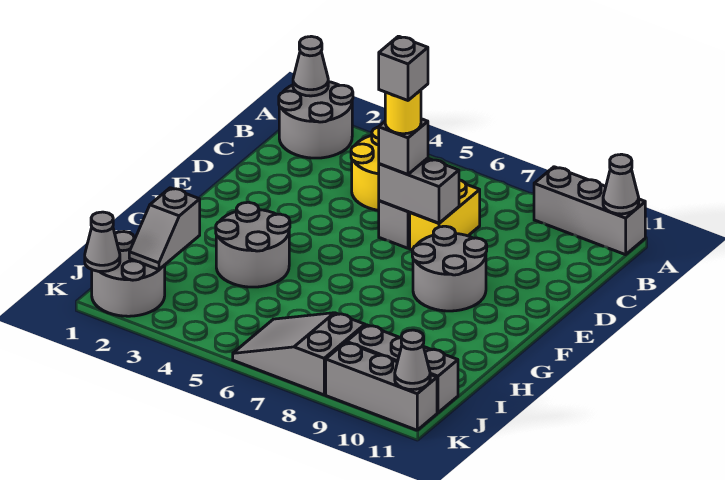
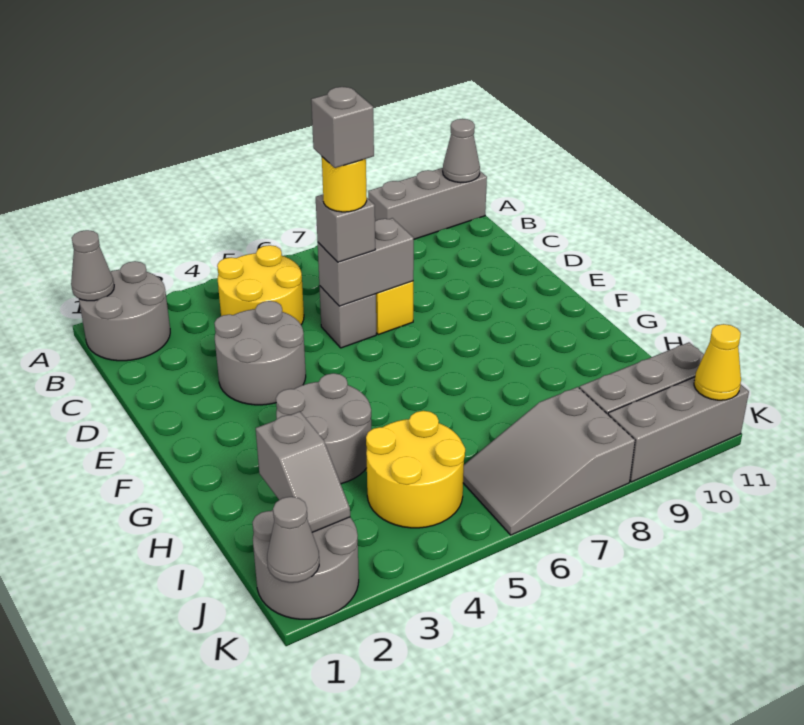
grey round brick E8:F9 level 1 -> grey round brick D3:E4 level 1
none -> yellow round brick I4:J5 level 1
grey cone K11 level 2 -> yellow cone K11 level 2

